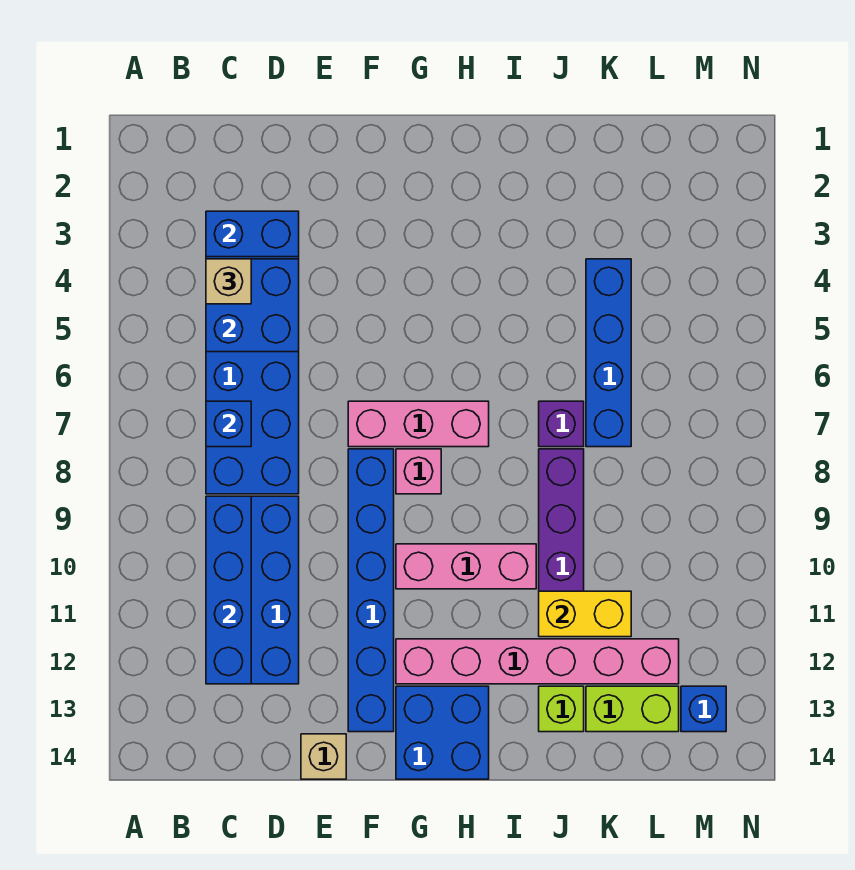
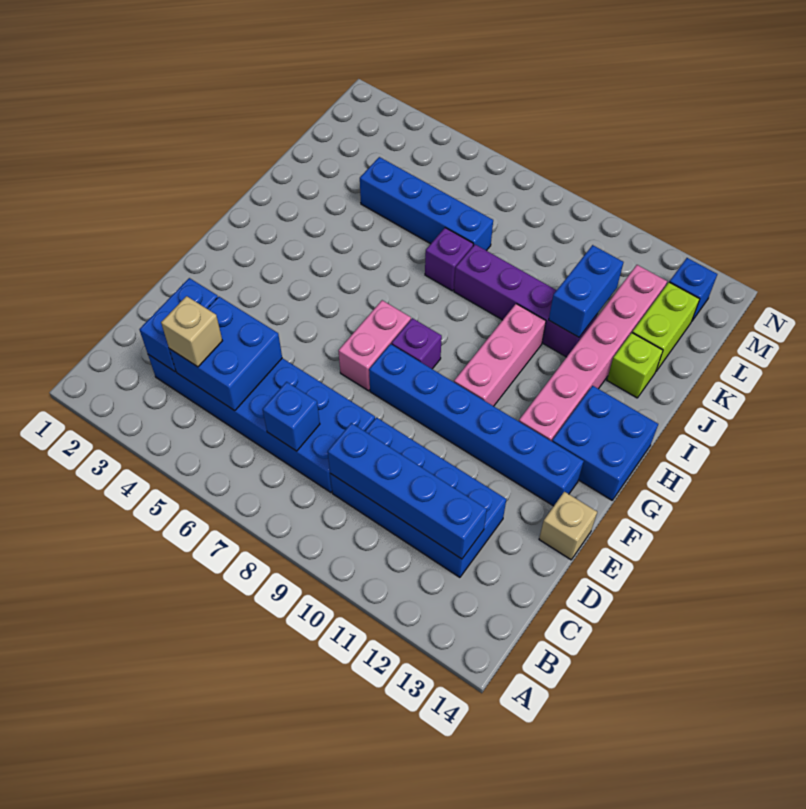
pink brick F7:H7 level 1 -> pink brick F7:G7 level 1
pink brick G8 level 1 -> purple brick G8 level 1
yellow brick J11:K11 level 2 -> blue brick J11:K11 level 2

